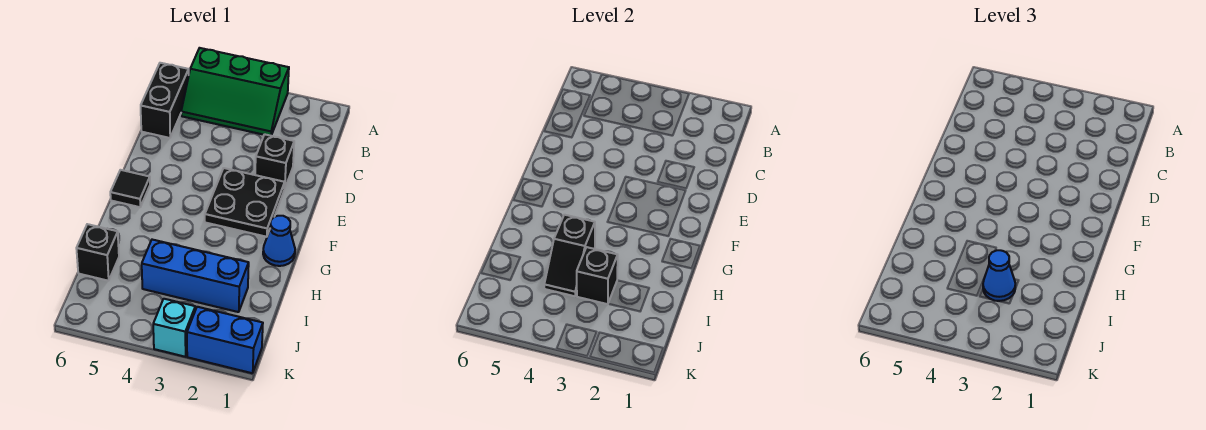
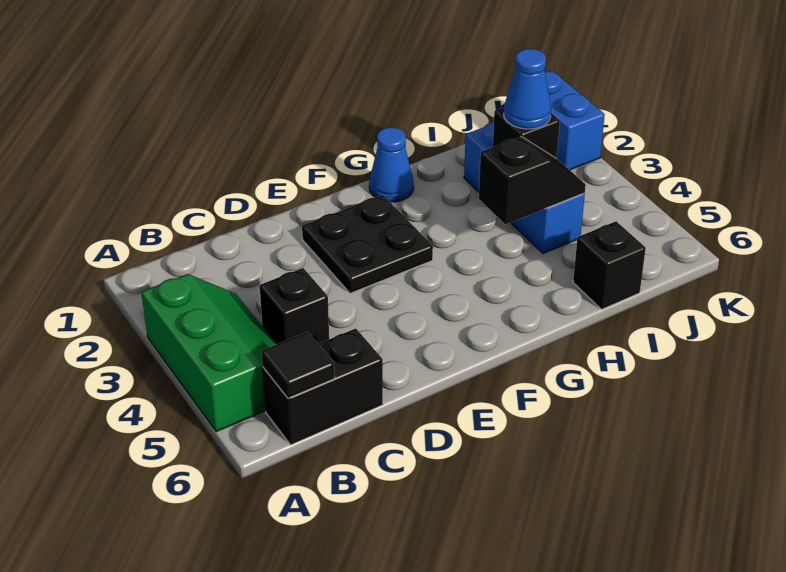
black brick D2 level 1 -> black brick C4 level 1
black tile F6 level 1 -> black tile B6 level 2
cyan brick K3 level 1 -> none

